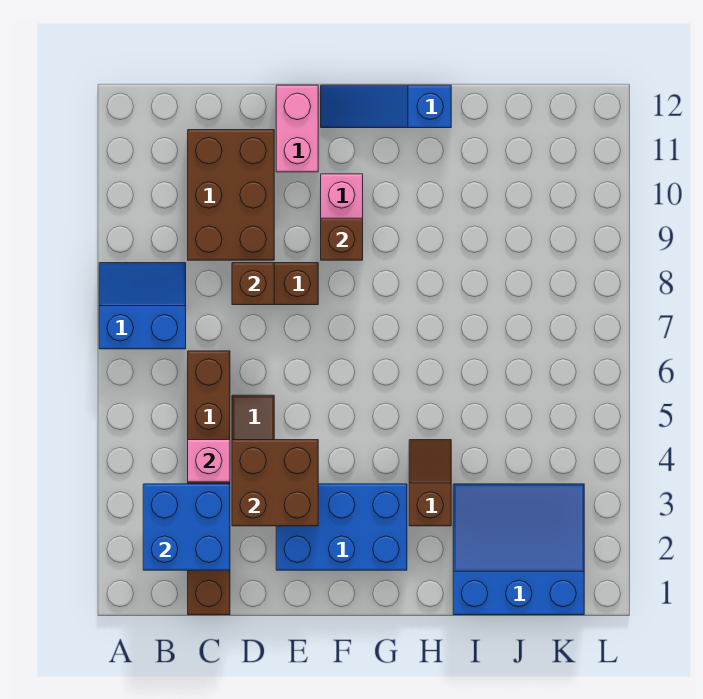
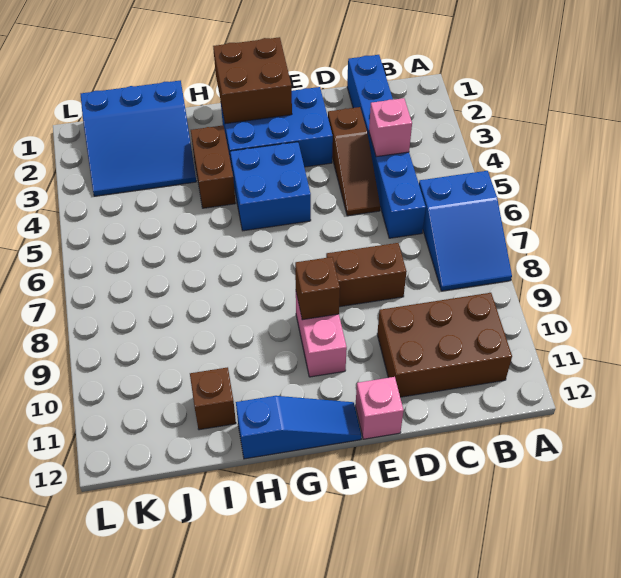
blue slope A7:B8 level 1 top 7 -> blue slope A6:B8 level 1 top 6
blue brick B2:C3 level 2 -> blue brick F4:G5 level 1
brown brick C1:C6 level 1 -> blue brick C1:C6 level 1
brown brick C9:D11 level 1 -> brown brick B10:D11 level 1
brown brick D3:E4 level 2 -> brown brick F1:G2 level 2
brown brick D8 level 2 -> brown brick I11 level 1
pink brick E11:E12 level 1 -> pink brick E12 level 1
brown slope H3:H4 level 1 top 3 -> brown brick H3:H4 level 1

